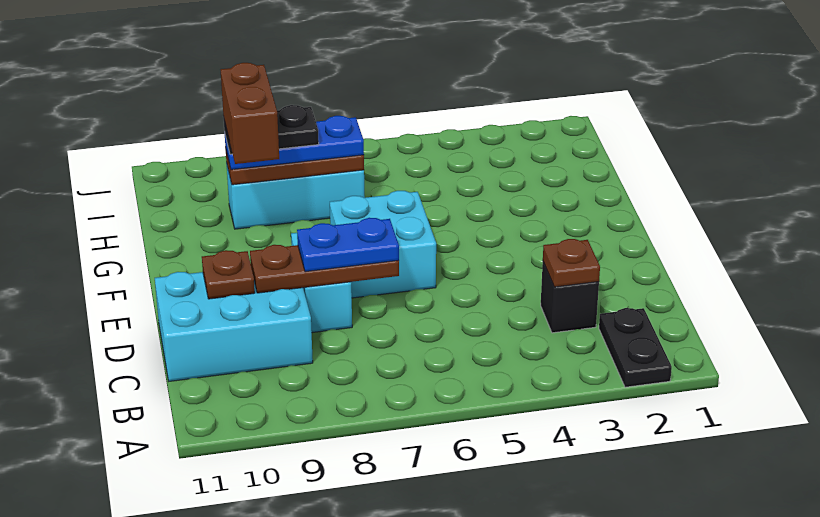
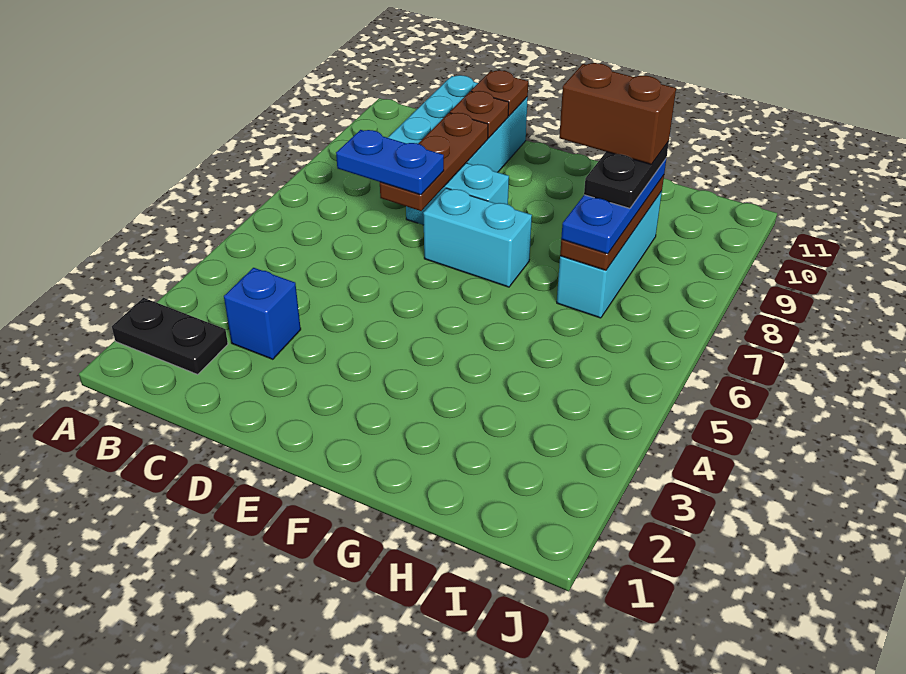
black brick C3 level 1 -> blue brick C3 level 1
brown plate C3 level 2 -> brown plate D11 level 2
blue plate D7:D8 level 3 -> blue plate C7:D7 level 3
cyan brick E6:F7 level 1 -> cyan brick E7:F7 level 1

